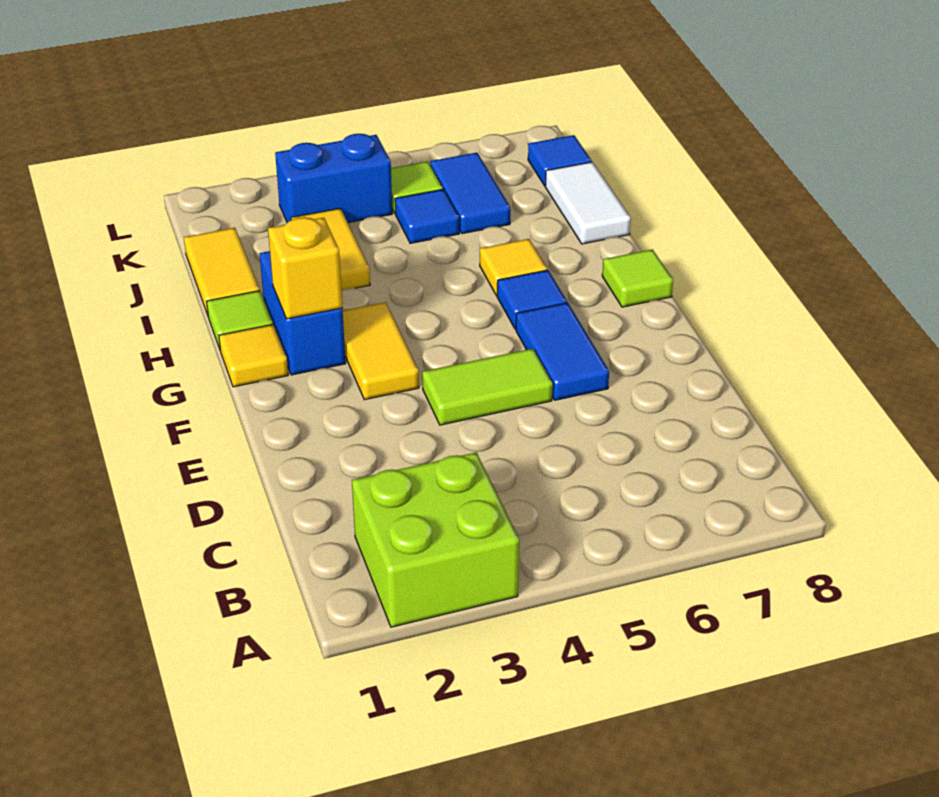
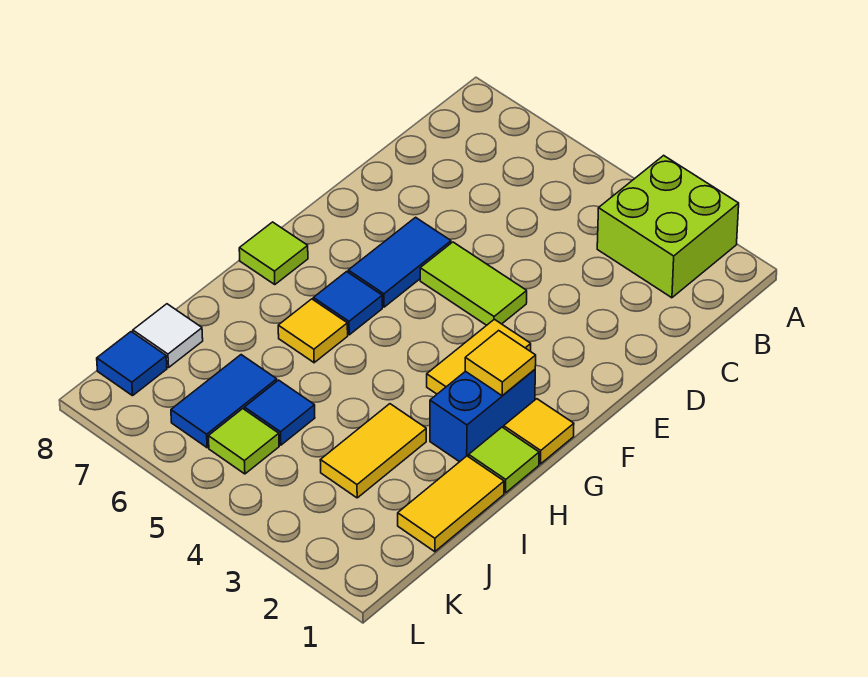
yellow brick G2 level 2 -> yellow tile G2 level 2
white tile I8:J8 level 1 -> white tile J8 level 1
blue brick K3:K4 level 1 -> none

